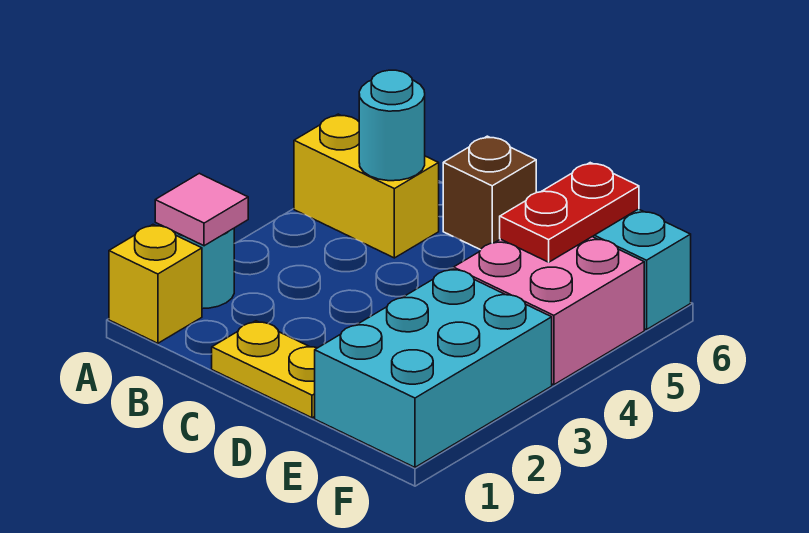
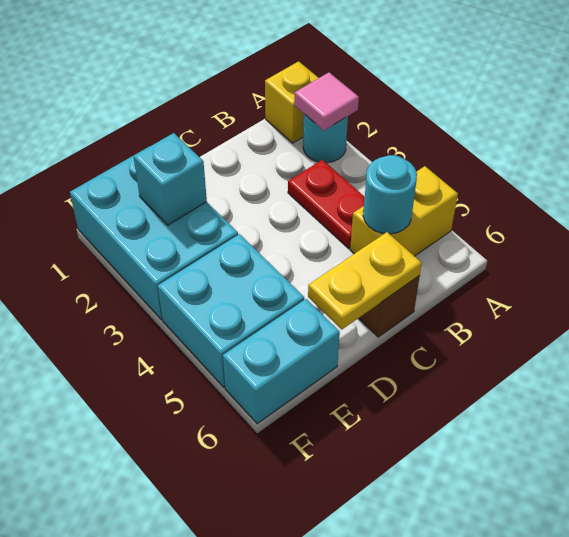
yellow plate C1:D1 level 1 -> yellow plate C6:D6 level 2
none -> cyan brick E2 level 2
pink brick E4:F5 level 1 -> cyan brick E4:F5 level 1
red plate E5:E6 level 2 -> red plate B3:B4 level 1

